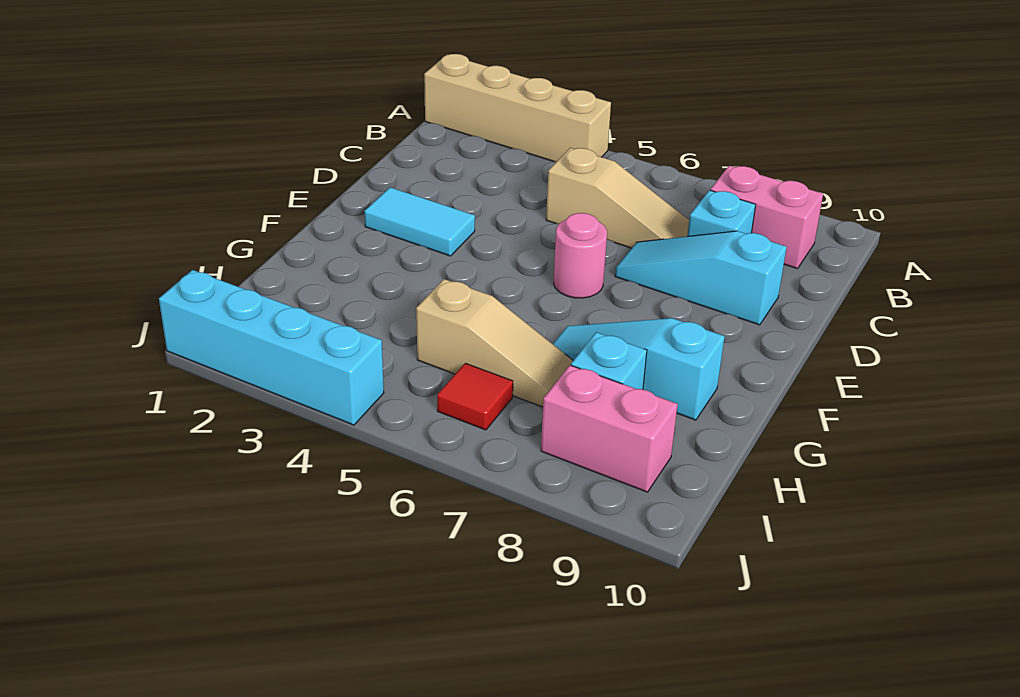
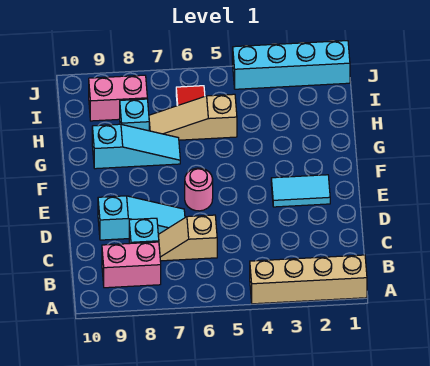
tan slope C5:C7 level 1 top 5 -> tan slope C6:C7 level 1 top 6

